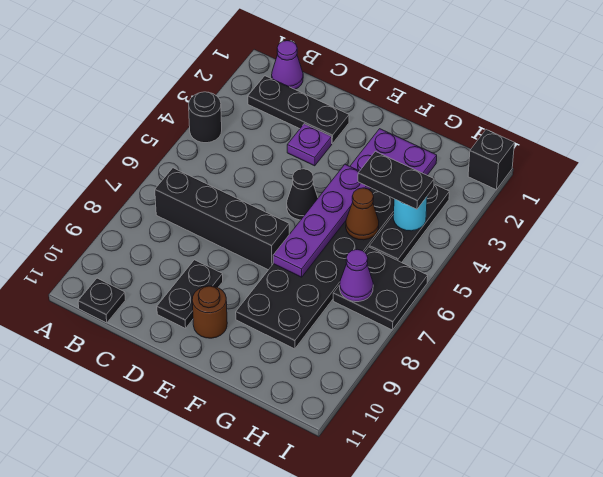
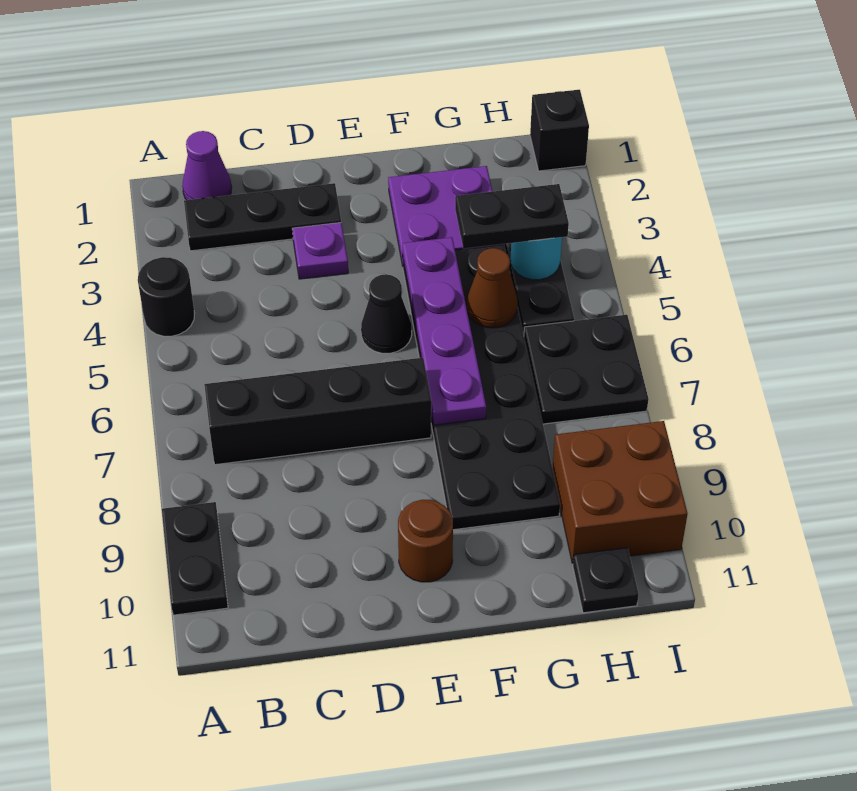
black plate B11 level 1 -> black plate H11 level 1
black plate D9:D10 level 1 -> black plate A9:A10 level 1
purple cone H7 level 2 -> none
none -> brown brick H9:I10 level 1

